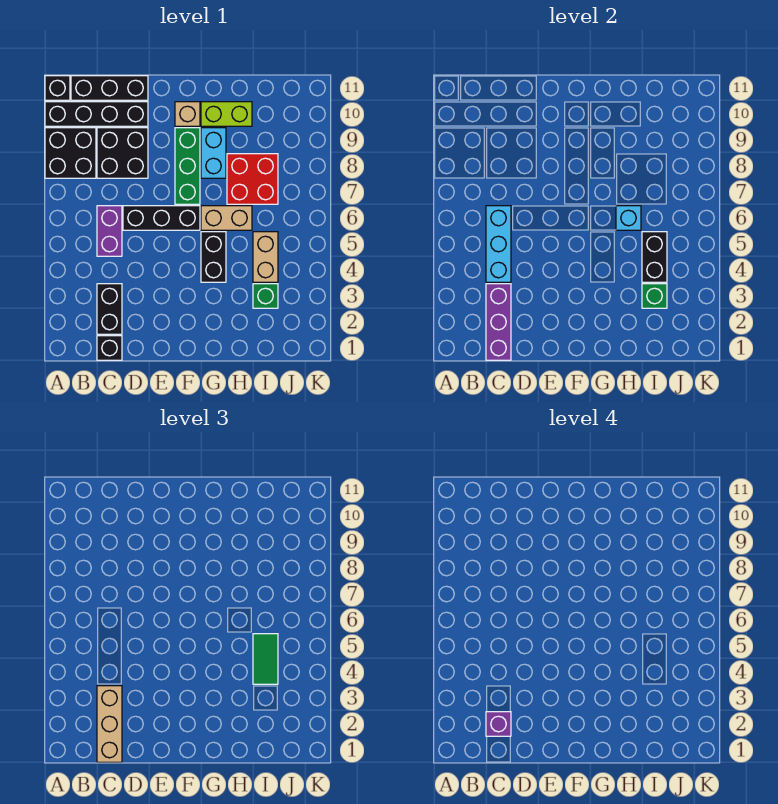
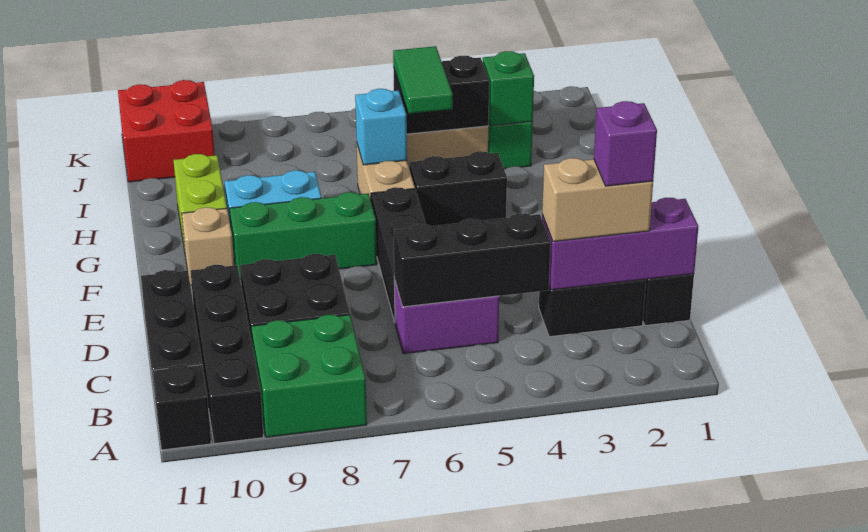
black brick A8:B9 level 1 -> green brick A8:B9 level 1
tan brick C1:C3 level 3 -> tan brick C2:C3 level 3
cyan brick C4:C6 level 2 -> black brick C4:C6 level 2
red brick H7:I8 level 1 -> red brick J10:K11 level 1
green tile I4:I5 level 3 -> green tile H5:I5 level 3

